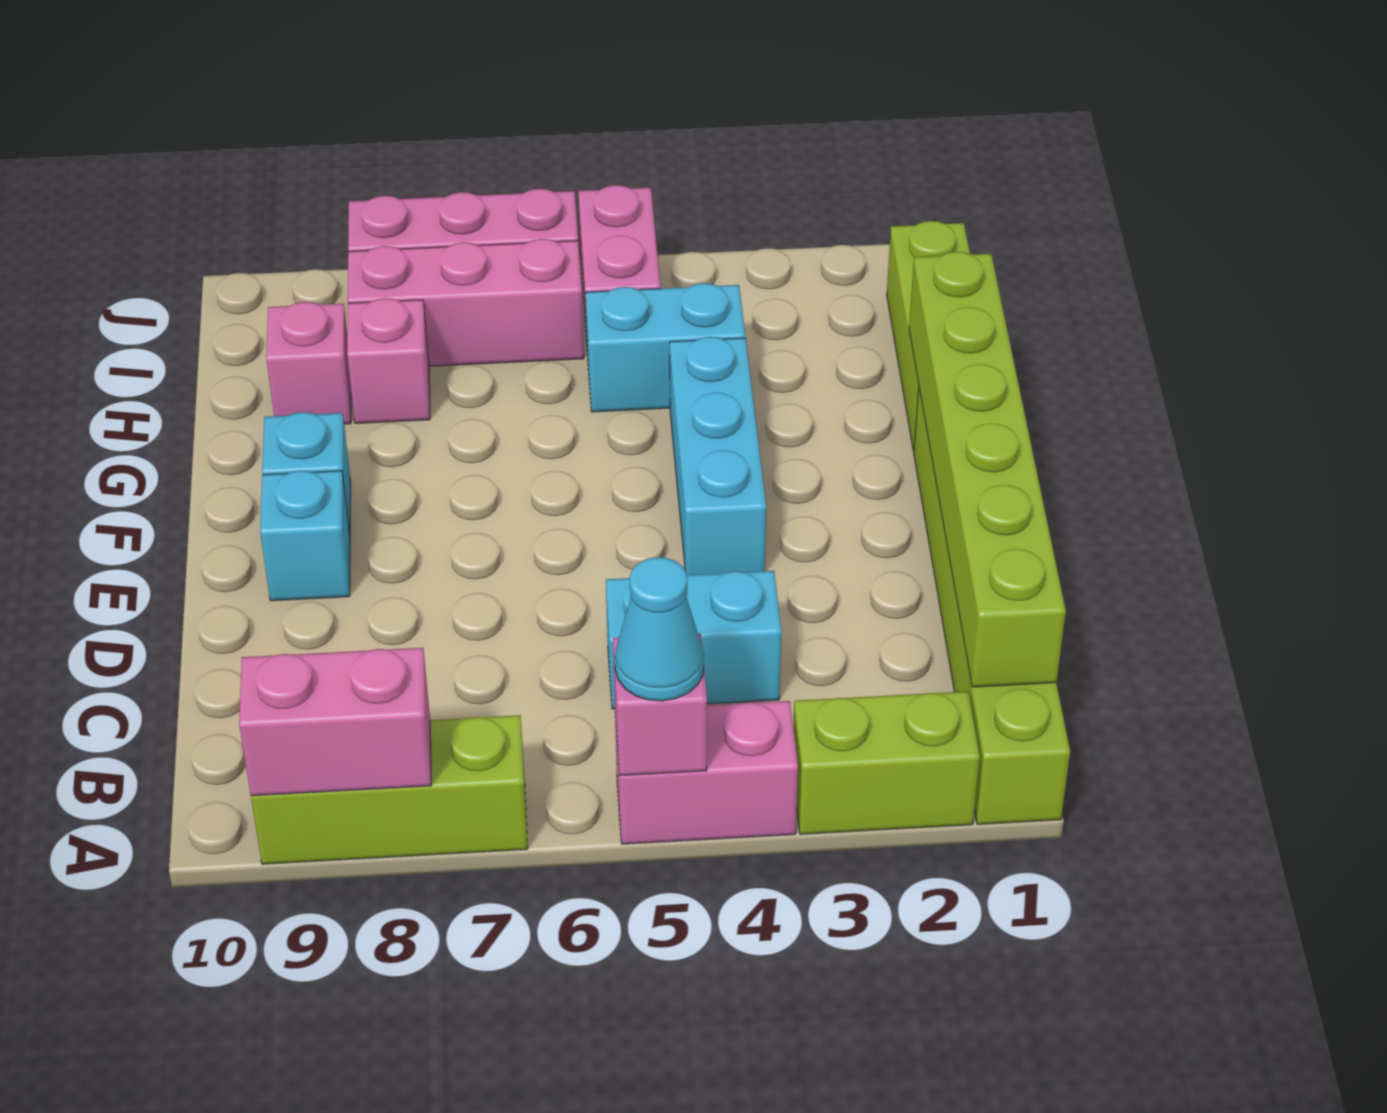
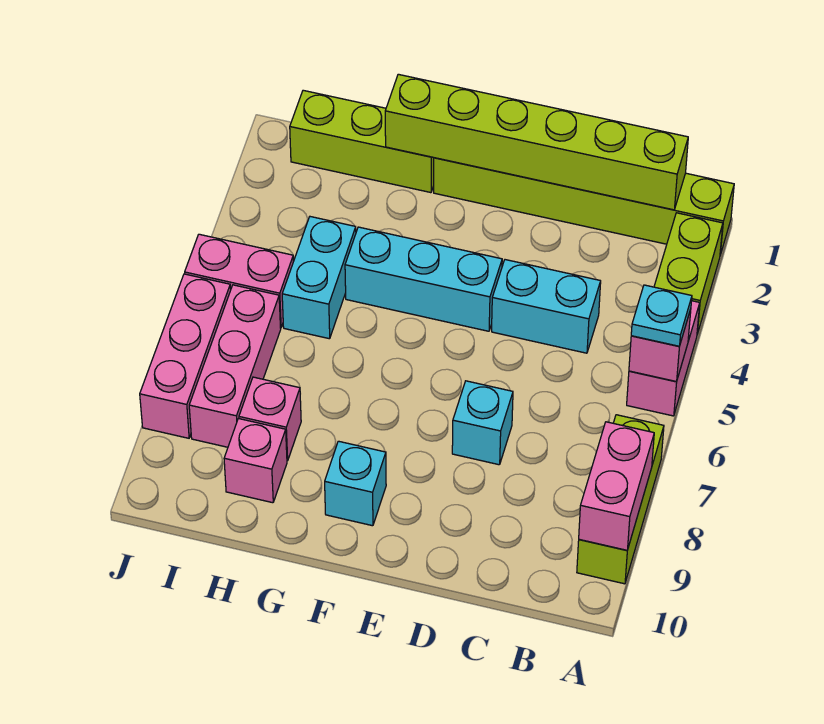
cyan cone A5 level 3 -> cyan plate A5 level 3
cyan brick C4:C5 level 1 -> cyan brick C4:D4 level 1
cyan brick E9 level 1 -> cyan brick D7 level 1

